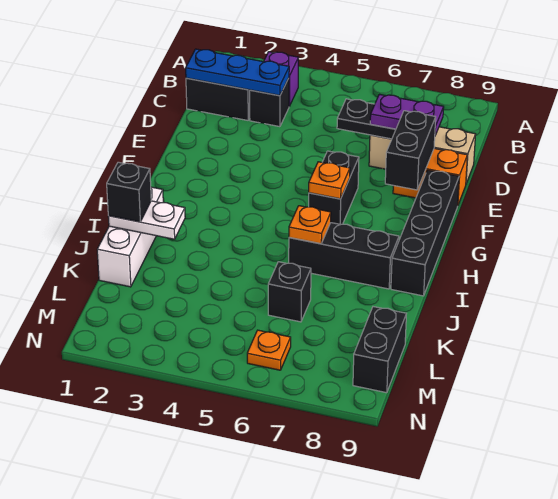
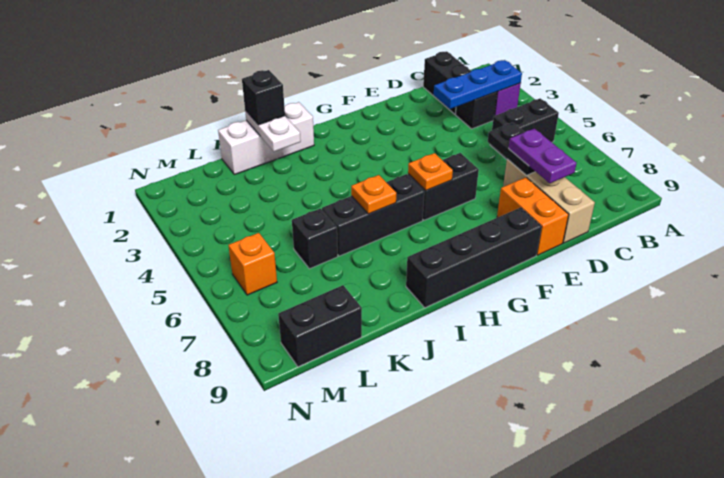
blue plate C1:C3 level 2 -> blue plate B3:D3 level 2
black brick E8:F8 level 2 -> black brick B5:C5 level 1
black brick I6:I8 level 1 -> black brick H6:J6 level 1
orange plate M6 level 1 -> orange brick M6 level 1

